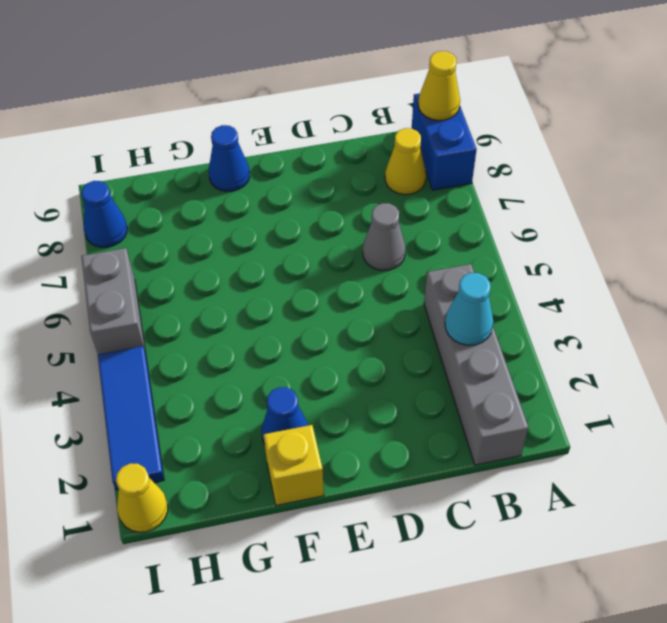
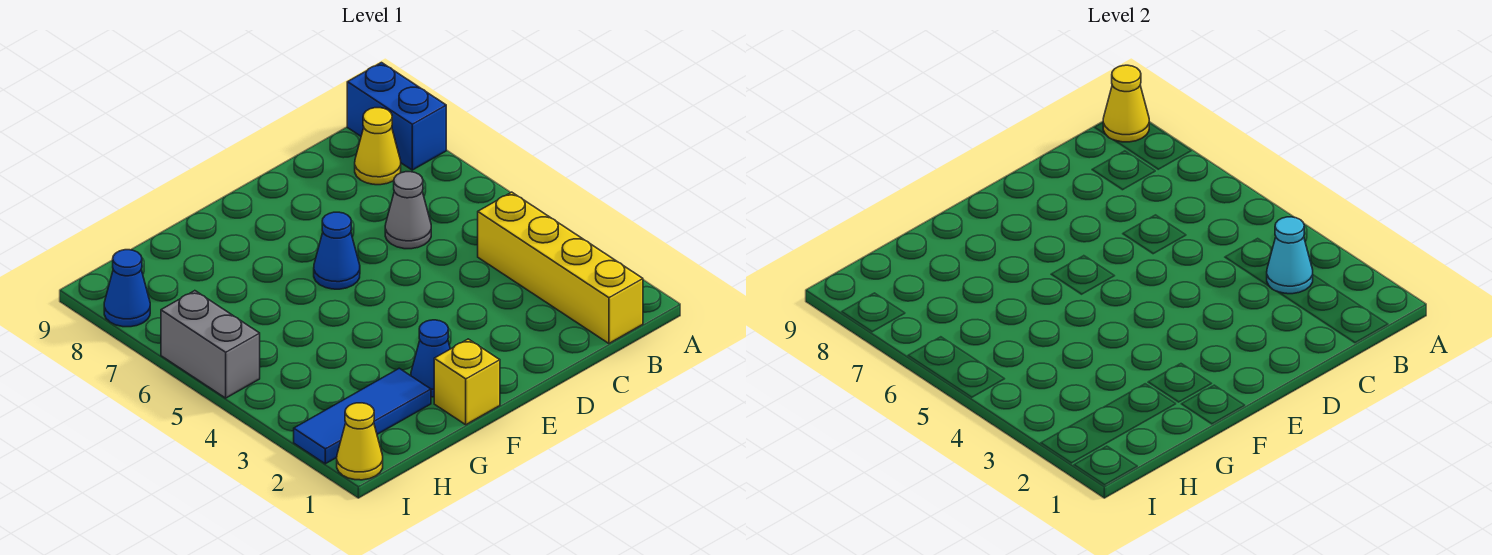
grey brick B1:B4 level 1 -> yellow brick B1:B4 level 1
blue cone F9 level 1 -> blue cone E6 level 1
blue tile I2:I4 level 1 -> blue tile G2:I2 level 1

